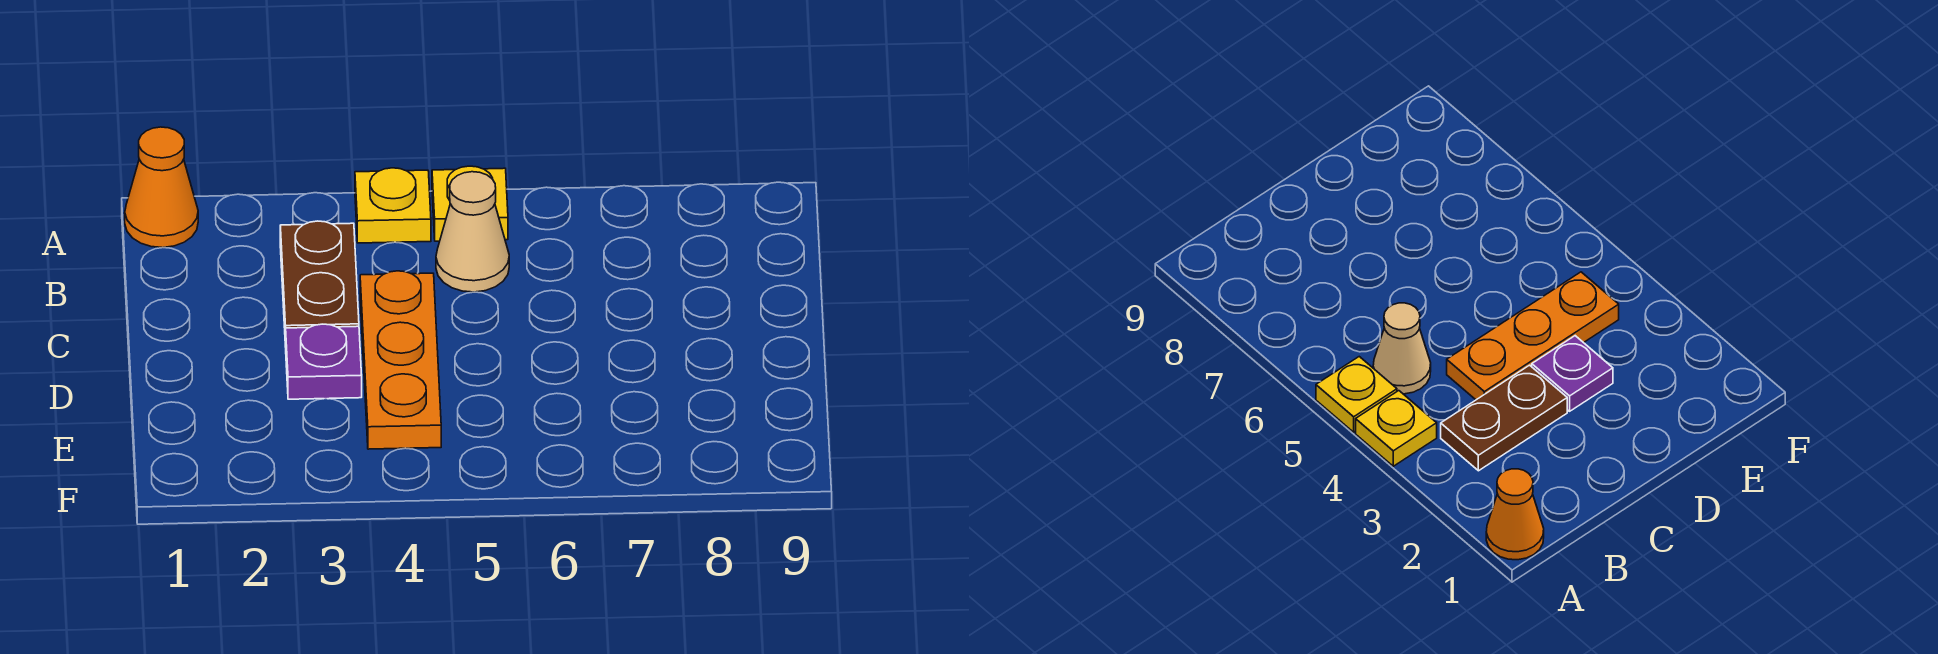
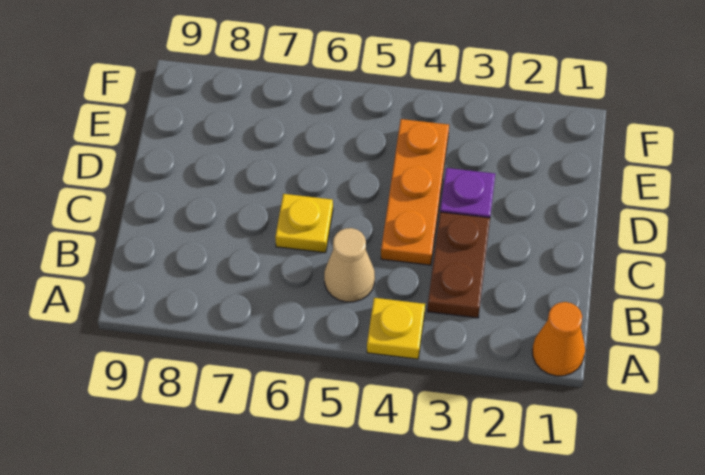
yellow plate A5 level 1 -> yellow plate C6 level 1

